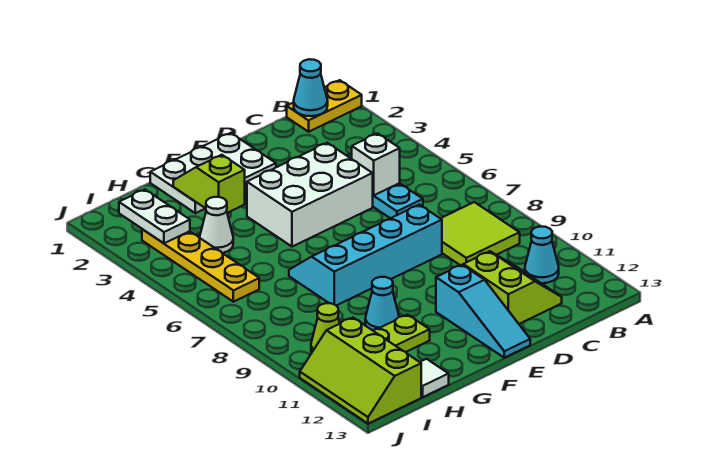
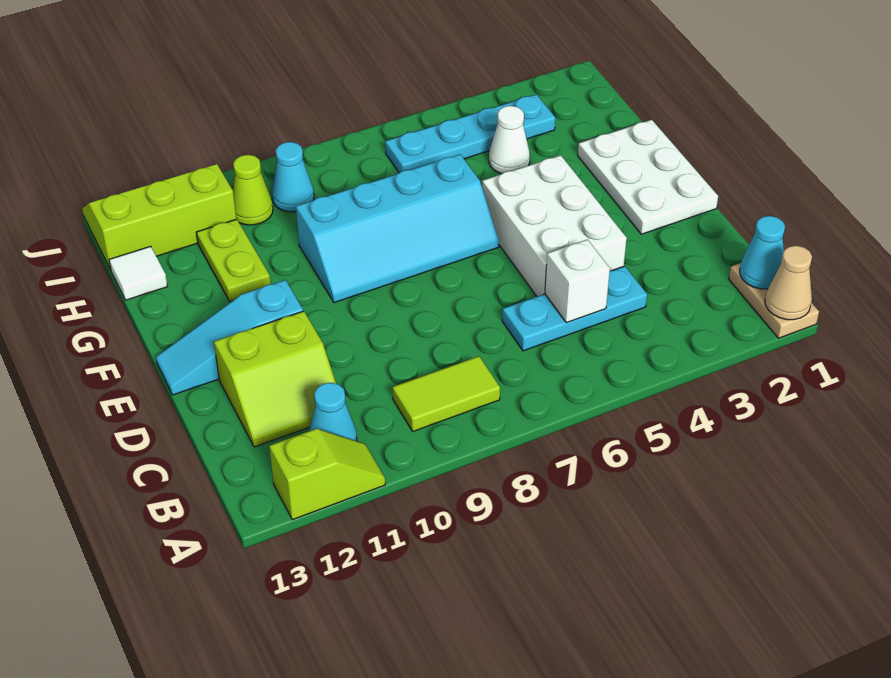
yellow plate A1:B1 level 1 -> tan plate A1:B1 level 1
none -> tan cone A1 level 2
lime tile B8:C9 level 1 -> lime tile B8:B9 level 1
cyan slope D7:G8 level 1 top 8 -> cyan slope F6:G9 level 1 top G
lime slope G2:G3 level 2 top 3 -> lime slope A11:A12 level 1 top 12
cyan cone G10 level 1 -> cyan cone I9 level 1
white plate I2:I3 level 2 -> none
yellow plate I3:I6 level 1 -> cyan plate I3:I6 level 1

